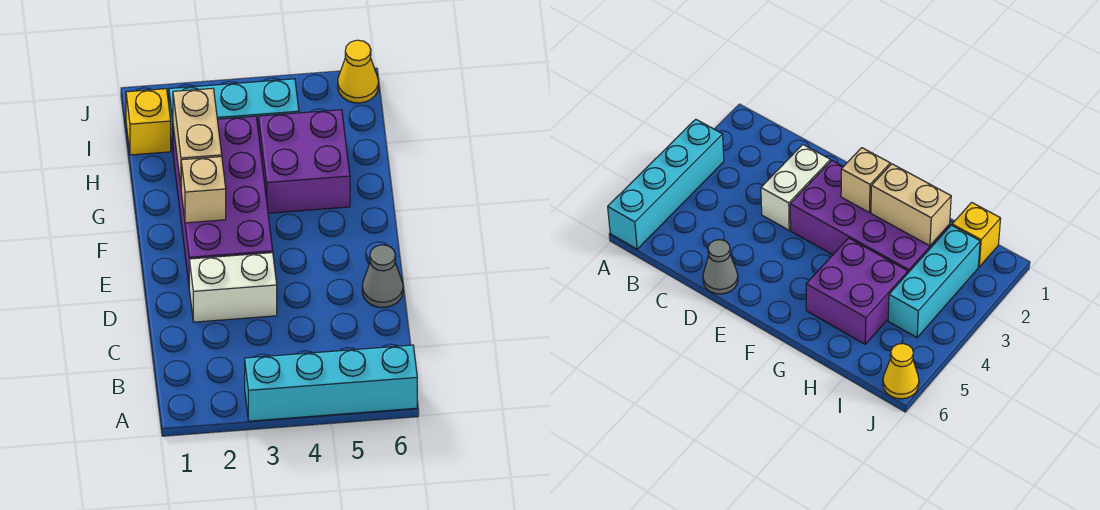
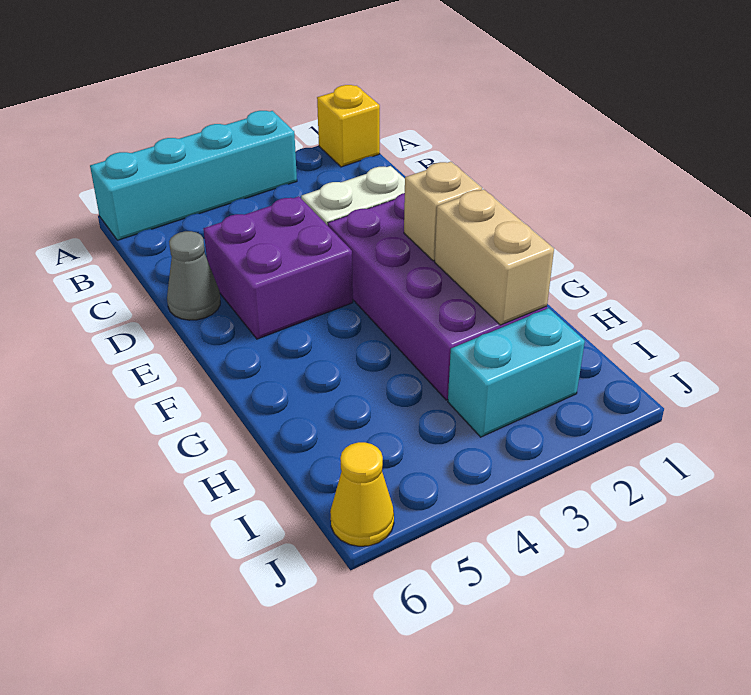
purple brick G4:H5 level 1 -> purple brick D4:E5 level 1
yellow brick I1 level 1 -> yellow brick A1 level 1
cyan brick I2:I4 level 1 -> cyan brick I2:I3 level 1

